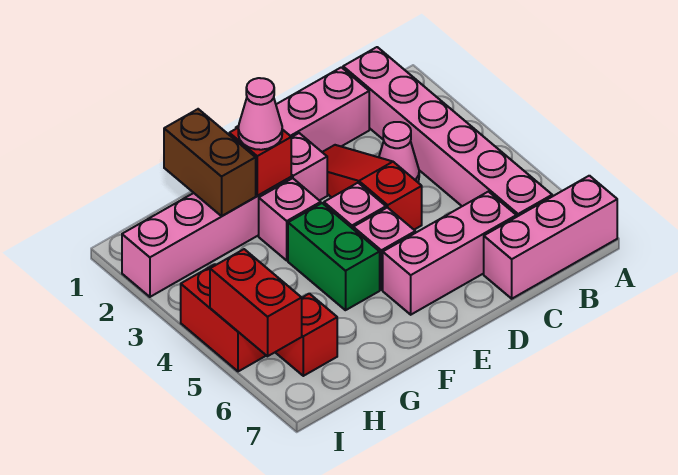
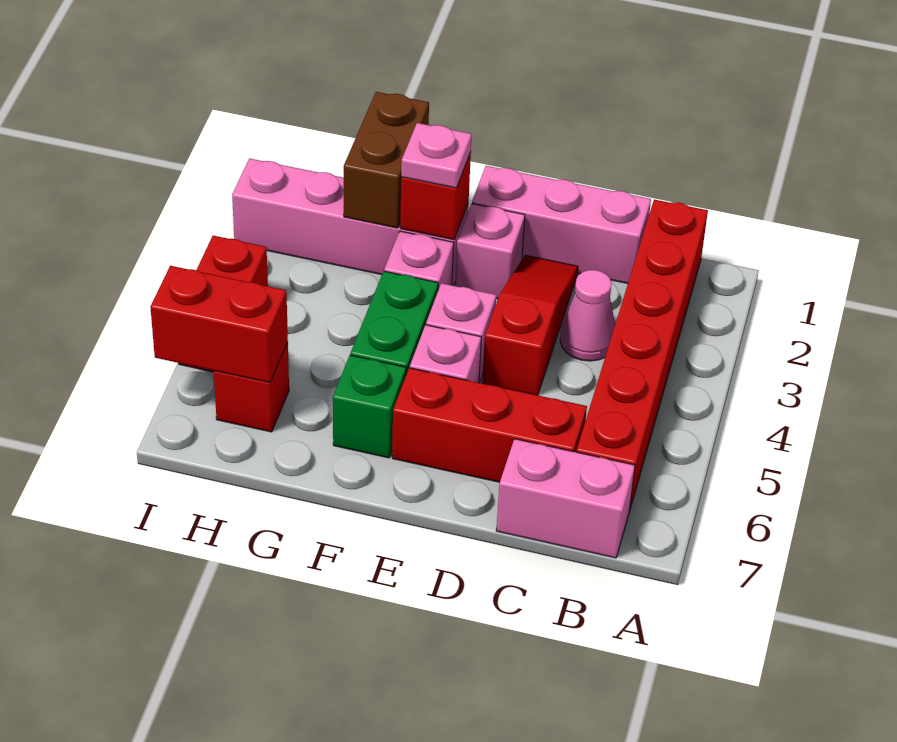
pink brick A7:C7 level 1 -> pink brick B7:C7 level 1
pink brick B1:B6 level 1 -> red brick B1:B6 level 1
pink brick C6:E6 level 1 -> red brick C6:E6 level 1
pink cone F2 level 3 -> pink plate F2 level 3
none -> green brick F6 level 1
red brick I5:I6 level 2 -> red brick H6:I6 level 2

